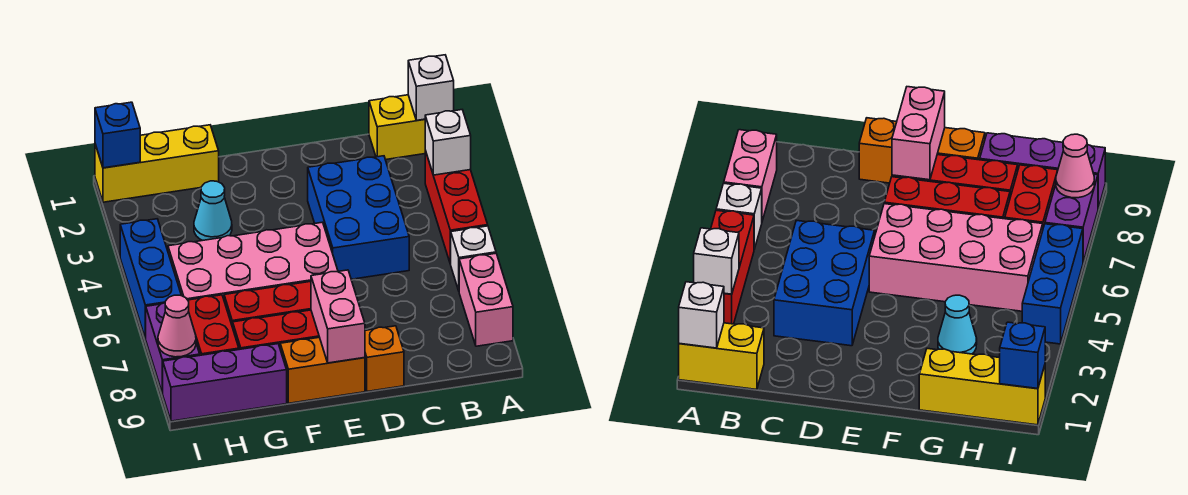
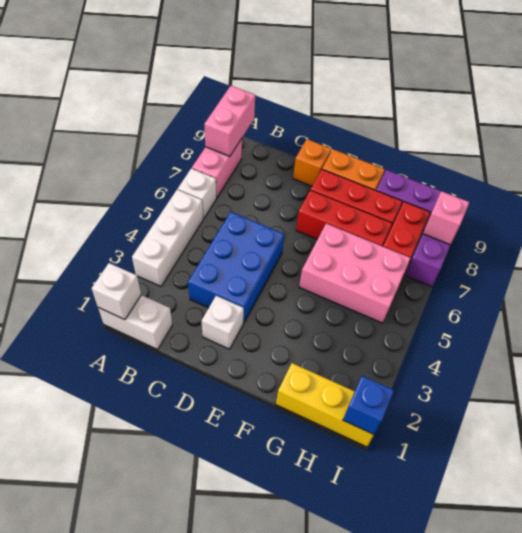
yellow brick A1:B1 level 1 -> white brick A1:B1 level 1
red brick A3:A5 level 1 -> white brick A3:A5 level 1
white brick A3 level 2 -> white brick D2 level 1
pink brick E5:H6 level 1 -> pink brick F5:H6 level 1
pink brick E8:E9 level 2 -> pink brick A8:A9 level 2
cyan cone G3 level 1 -> none
blue brick I4:I6 level 1 -> none
pink cone I8 level 2 -> pink brick I8 level 2

